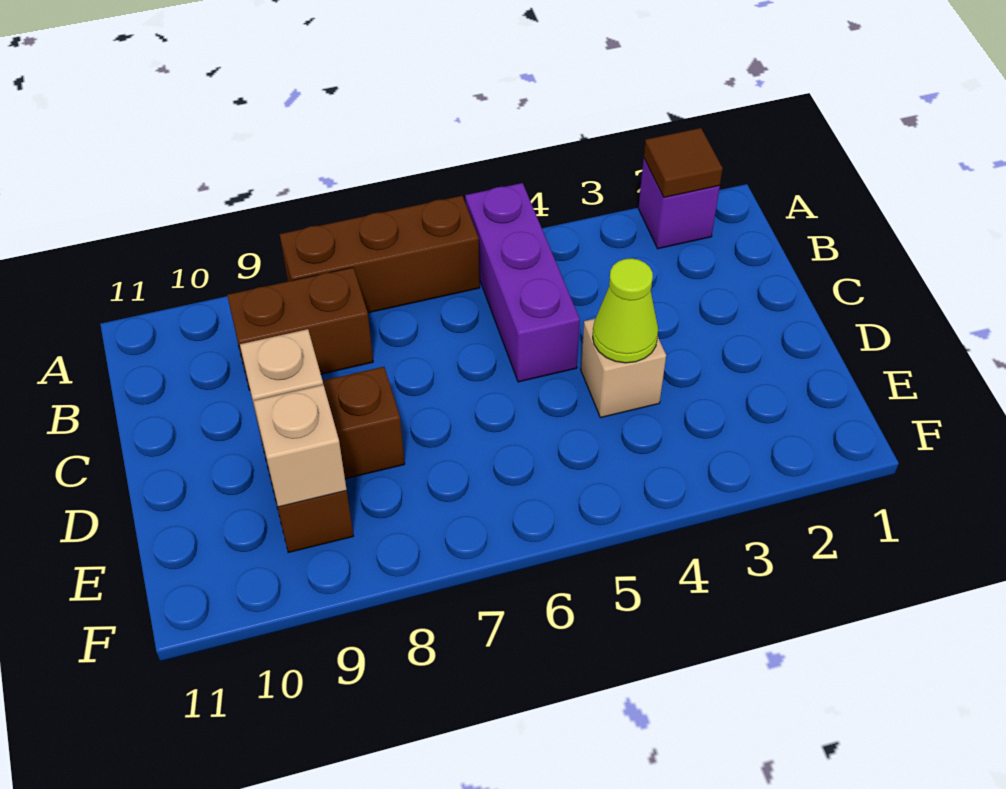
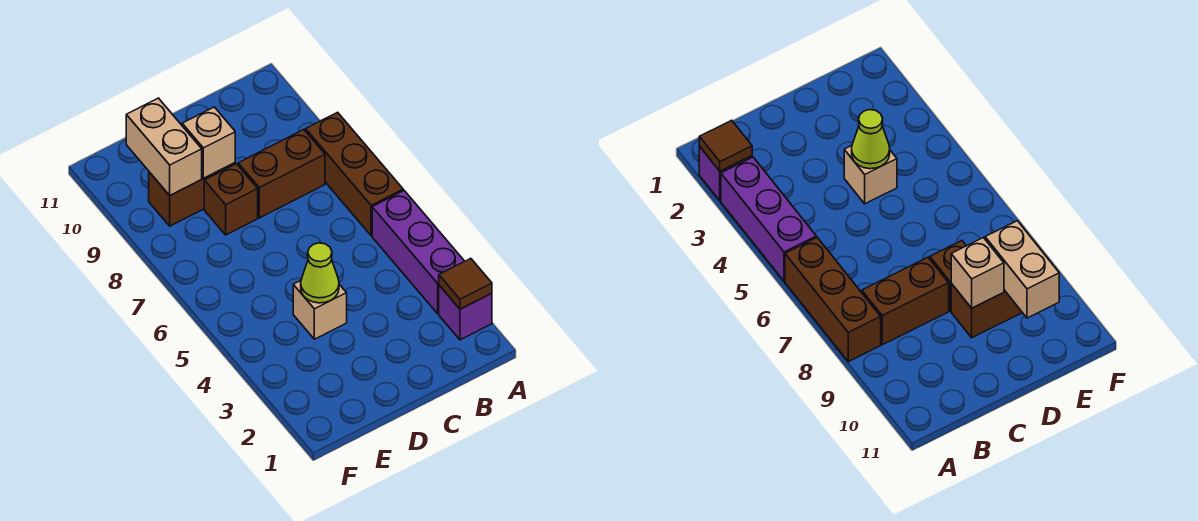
purple brick A5:C5 level 1 -> purple brick A3:A5 level 1
brown brick B8:B9 level 1 -> brown brick B8:C8 level 1
tan brick E9 level 2 -> tan brick E9:E10 level 2

